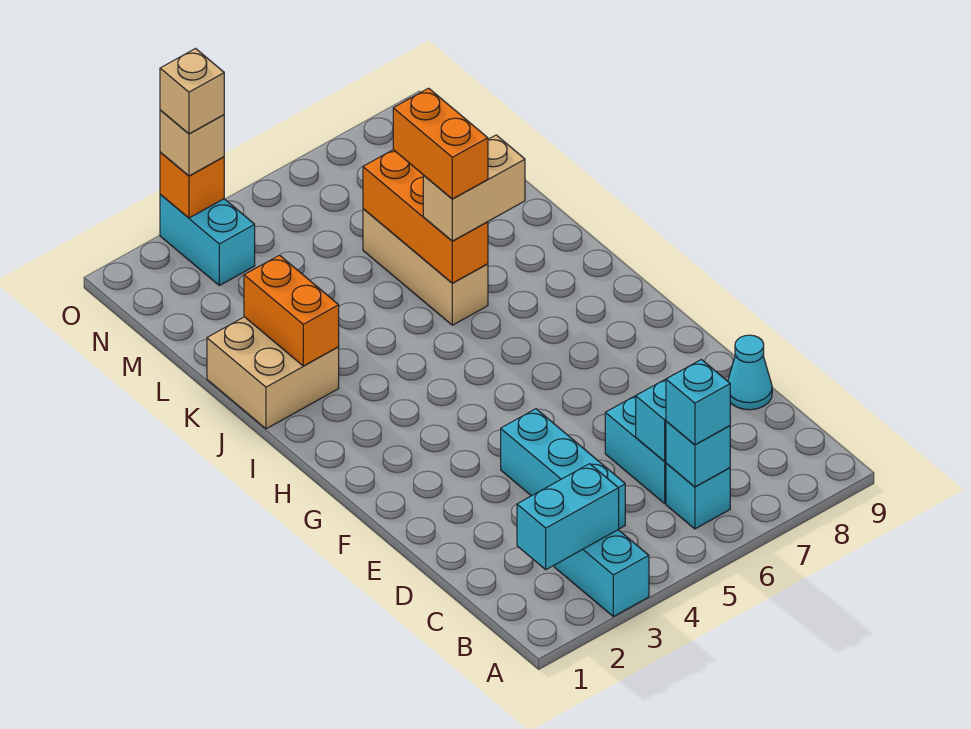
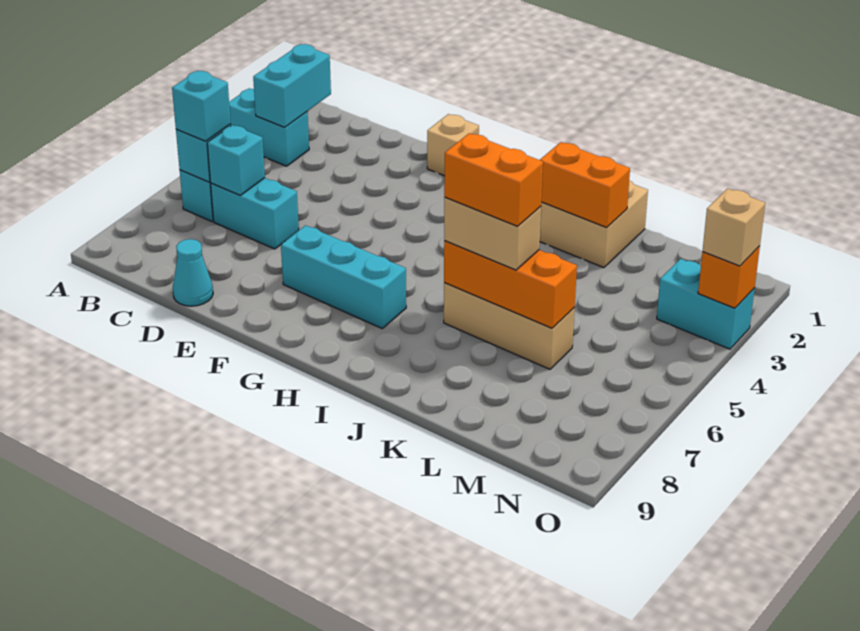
cyan brick C4:E4 level 1 -> cyan brick F7:H7 level 1
tan brick J6:J7 level 3 -> tan brick J6:K6 level 3
tan brick O3 level 4 -> tan brick F1 level 1

